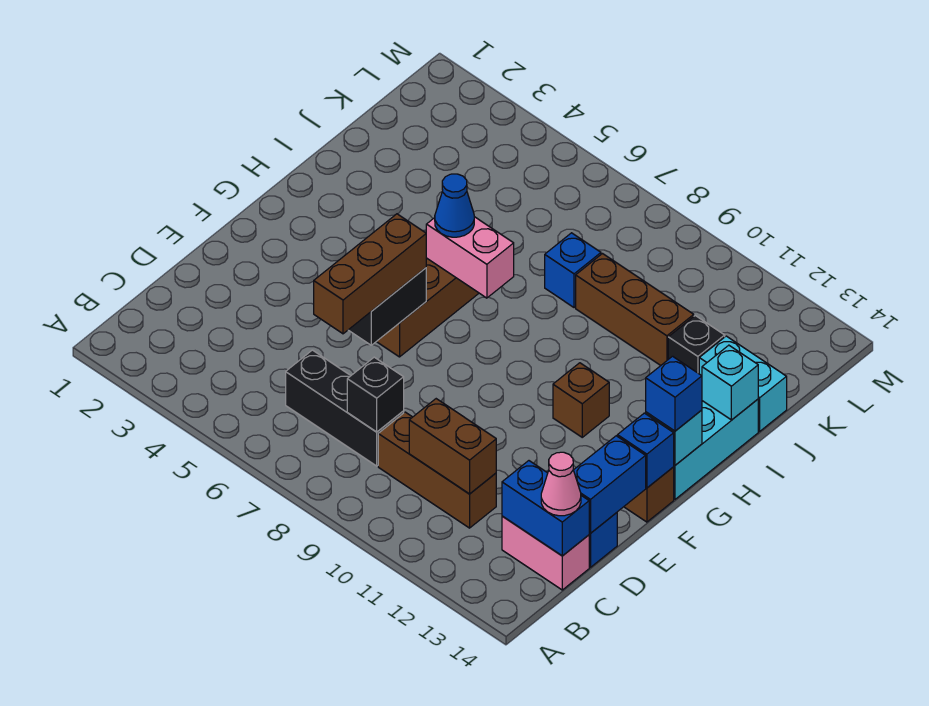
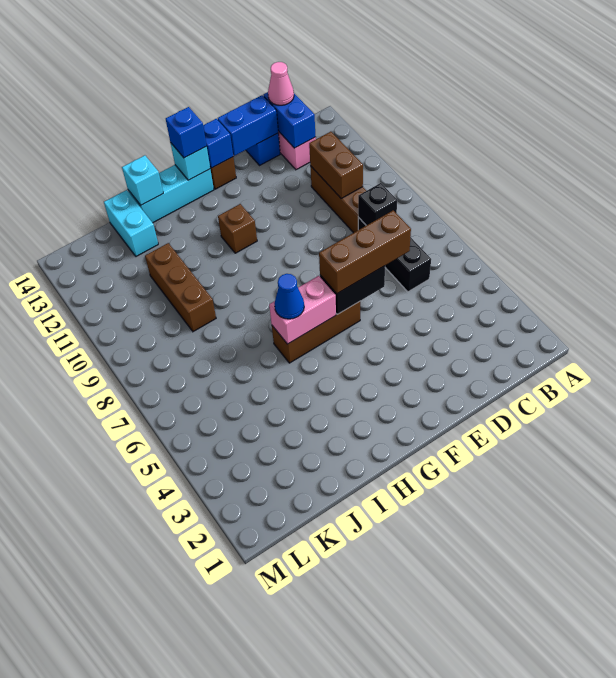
pink brick H6:H7 level 2 -> pink brick G6:H6 level 2
blue brick J8 level 1 -> none
black brick J12 level 1 -> none

